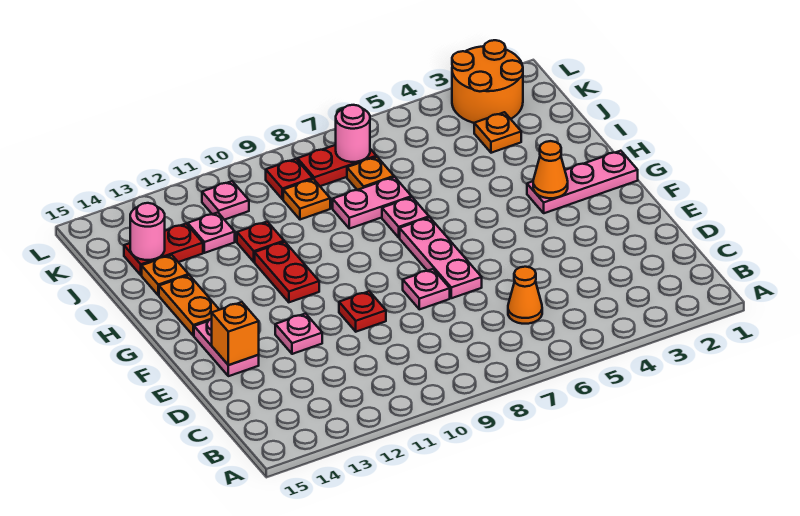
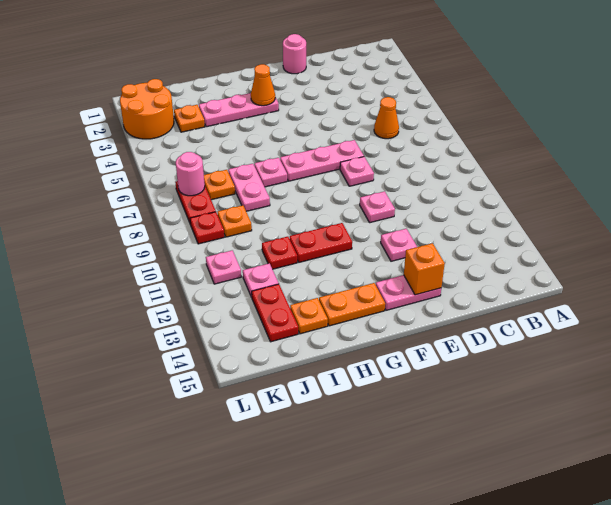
red plate E10 level 1 -> pink plate E10 level 1
pink plate G1:G3 level 1 -> pink plate G3:I3 level 1
pink round brick J14 level 2 -> pink round brick E1 level 1

